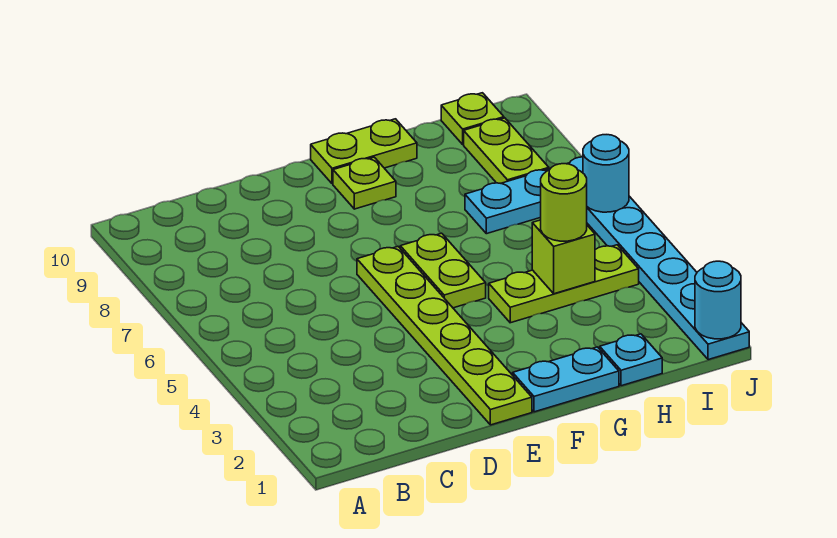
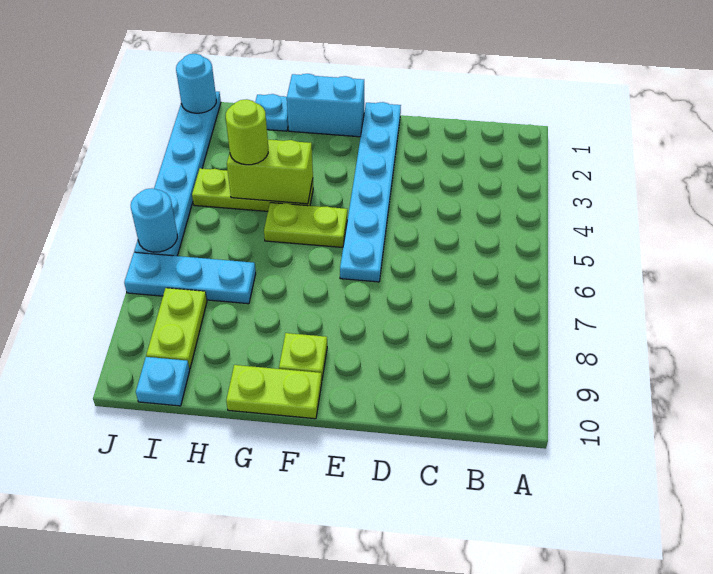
lime plate E1:E6 level 1 -> cyan plate E1:E6 level 1
cyan plate F1:G1 level 1 -> cyan brick F1:G1 level 1
lime plate F5:F6 level 1 -> lime plate F5:G5 level 1
lime brick H4 level 2 -> lime brick G4:H4 level 2
lime plate I10 level 1 -> cyan plate I10 level 1

